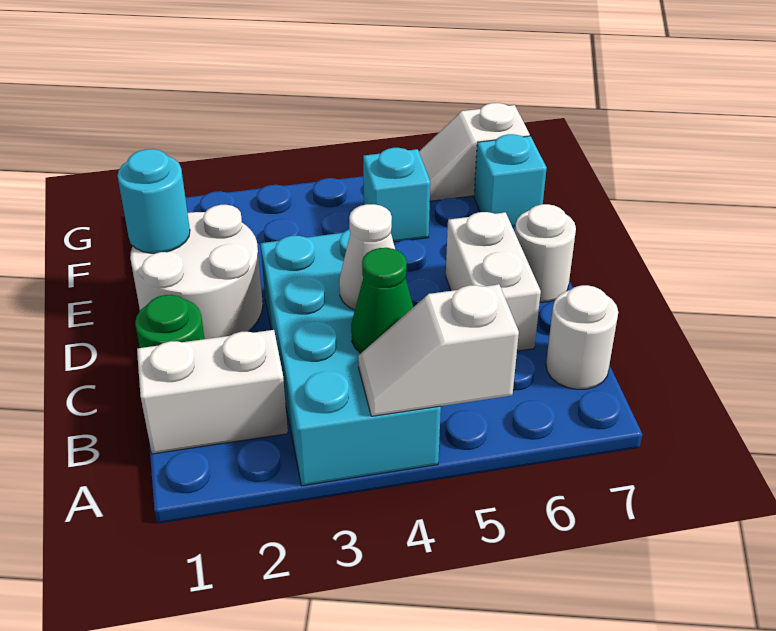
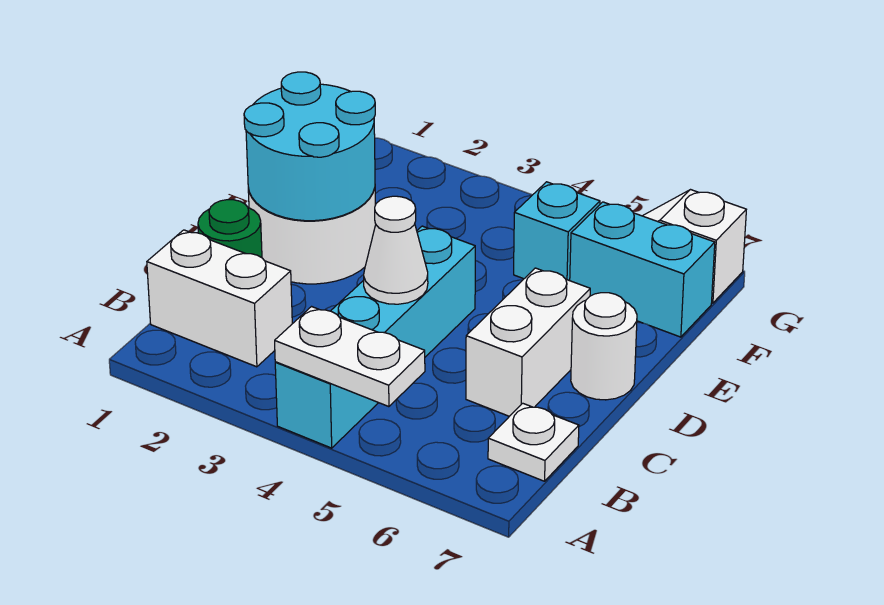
cyan brick A3:D4 level 1 -> cyan brick A4:D4 level 1
white slope A4:A5 level 2 top 5 -> white plate A4:A5 level 2
green cone B4 level 2 -> none
white round brick B7 level 1 -> white plate B7 level 1
cyan round brick E1 level 2 -> cyan round brick D1:E2 level 2
cyan brick F7 level 1 -> cyan brick F6:F7 level 1

